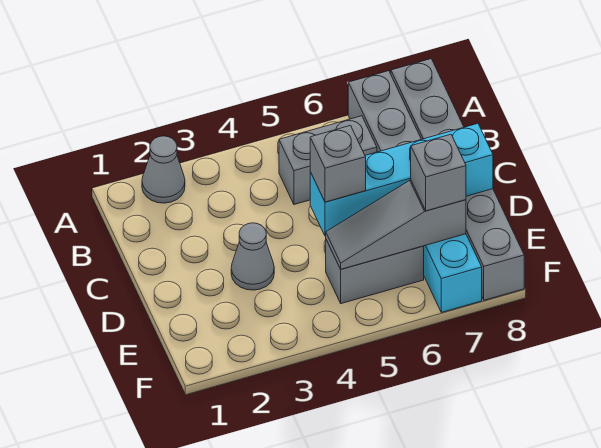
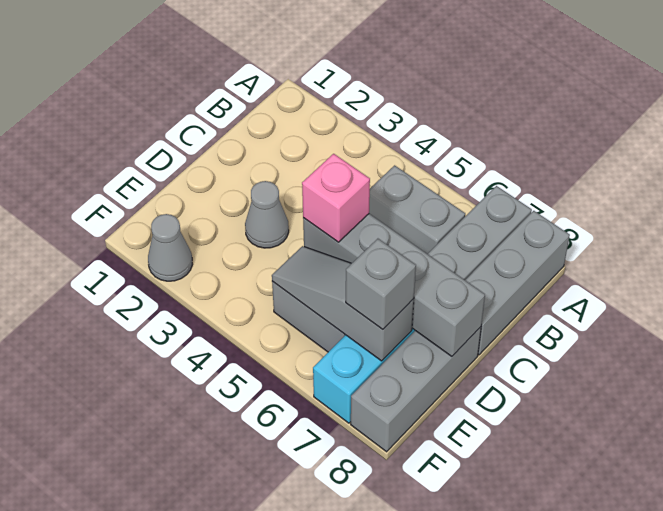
grey cone A2 level 1 -> grey cone F2 level 1
cyan brick D5:D8 level 2 -> grey brick D5:D8 level 2
grey brick D5 level 3 -> pink brick D5 level 3

